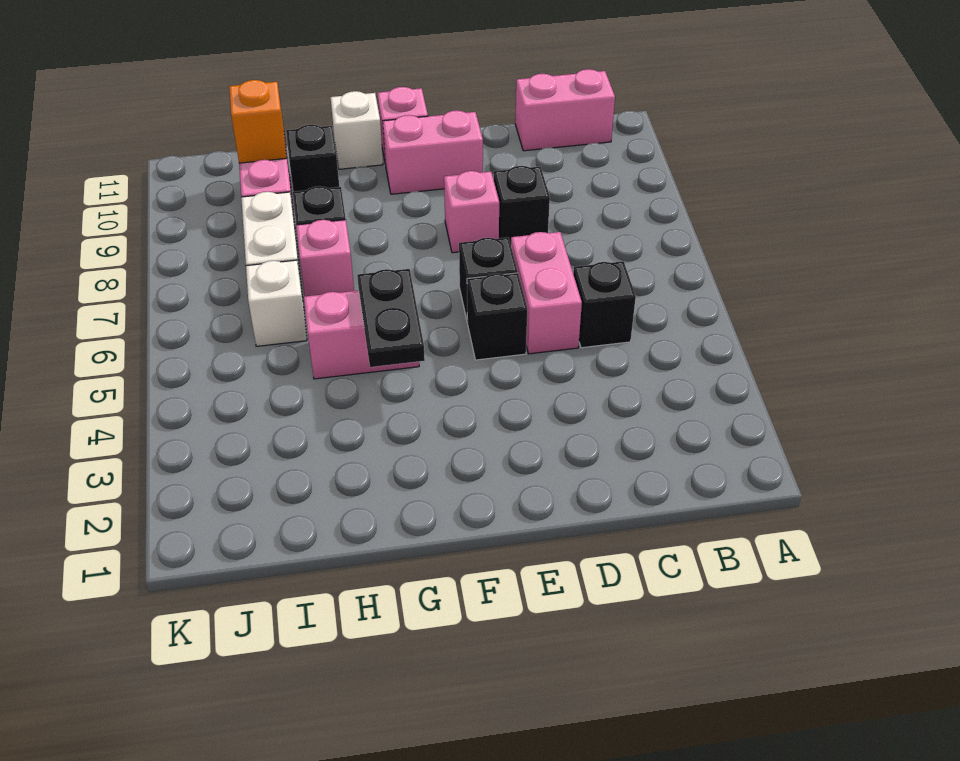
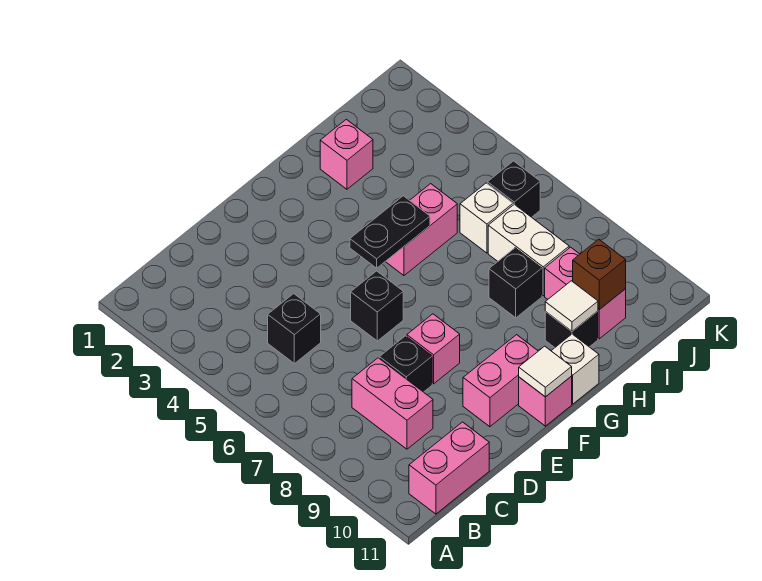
pink brick D5:D6 level 1 -> pink brick C8:C9 level 1
black brick E5 level 1 -> black brick J6 level 1
none -> white tile F11 level 2
black plate G4:G5 level 2 -> black plate F5:G5 level 2
pink brick H7 level 1 -> pink brick H2 level 1
none -> white tile H10 level 2
orange brick I10 level 2 -> brown brick I10 level 2

